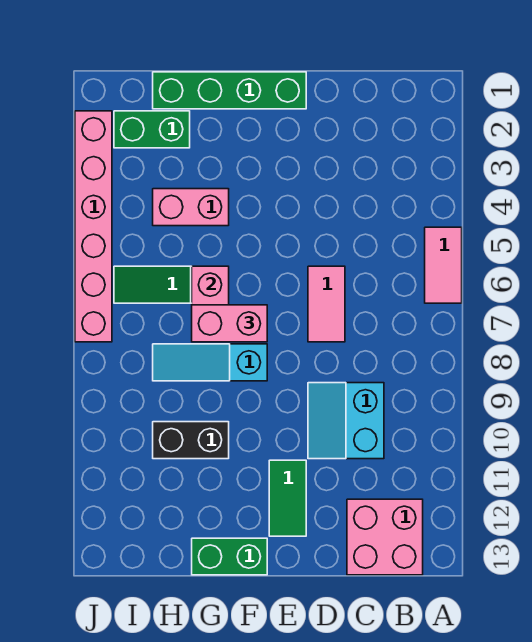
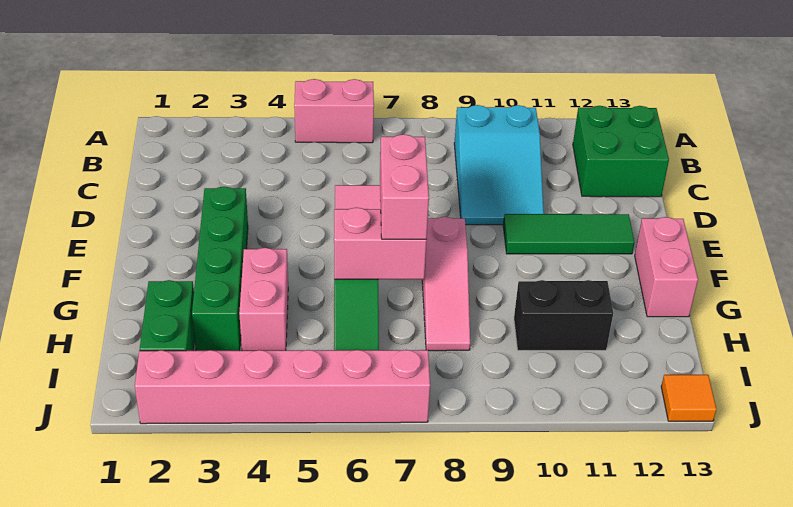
pink tile A5:A6 level 1 -> pink brick A5:A6 level 1
pink brick B12:C13 level 1 -> green brick B12:C13 level 1
cyan slope C9:D10 level 1 top C -> cyan slope B9:D10 level 1 top B
green brick E1:H1 level 1 -> green brick E3:H3 level 1
green tile E11:E12 level 1 -> green tile E10:E12 level 1
cyan slope F8:H8 level 1 top F -> pink slope F8:H8 level 1 top F
green brick F13:G13 level 1 -> pink brick F13:G13 level 1
black brick G10:H10 level 1 -> black brick H10:H11 level 1
none -> orange tile J13 level 1

